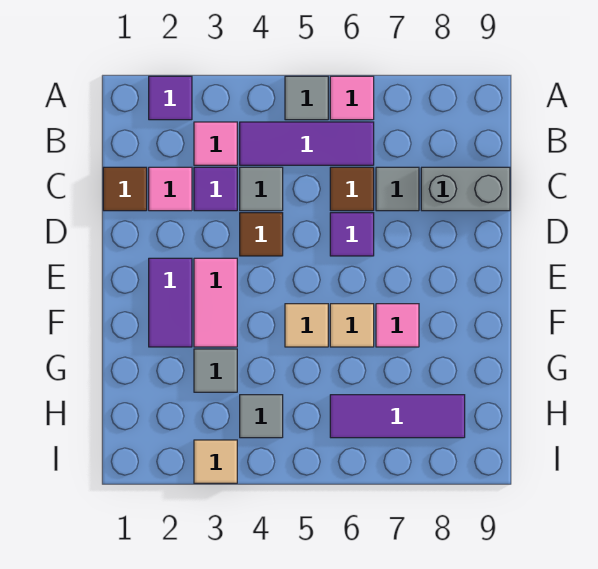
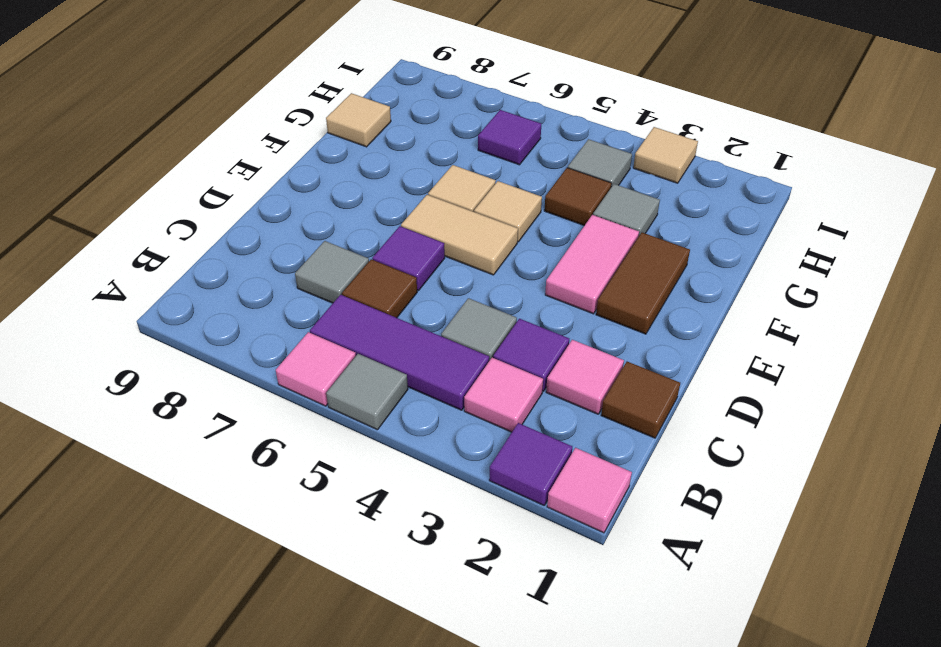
grey brick C8:C9 level 1 -> none
brown tile D4 level 1 -> brown tile G4 level 1
purple tile E2:F2 level 1 -> brown tile E2:F2 level 1
none -> tan tile E5:E6 level 1
pink tile F7 level 1 -> pink tile A1 level 1
none -> tan tile G9 level 1
purple tile H6:H8 level 1 -> purple tile H6 level 1

